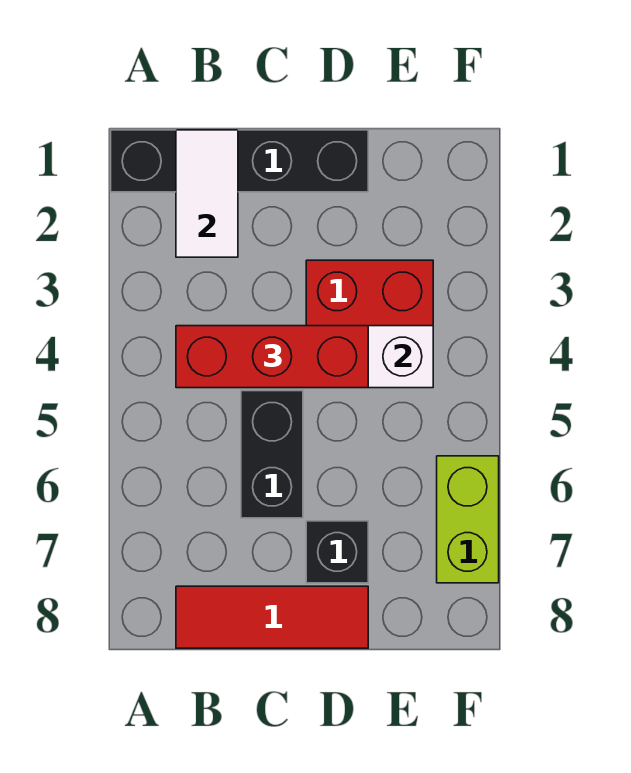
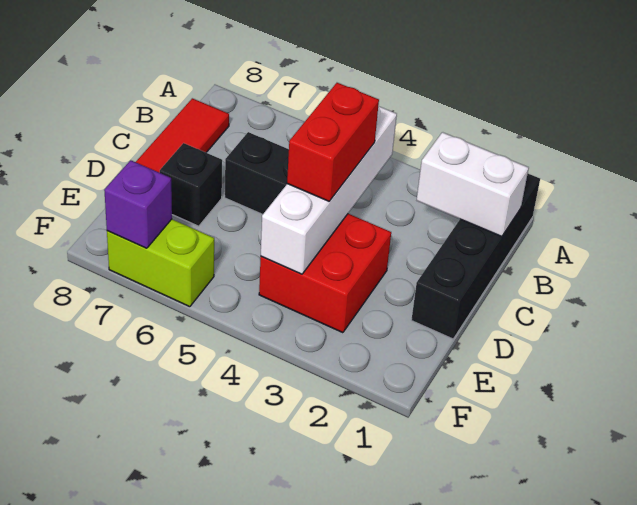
white tile B1:B2 level 2 -> white brick B1:B2 level 2
red brick B4:D4 level 3 -> red brick C4:D4 level 3
none -> purple brick F7 level 2

